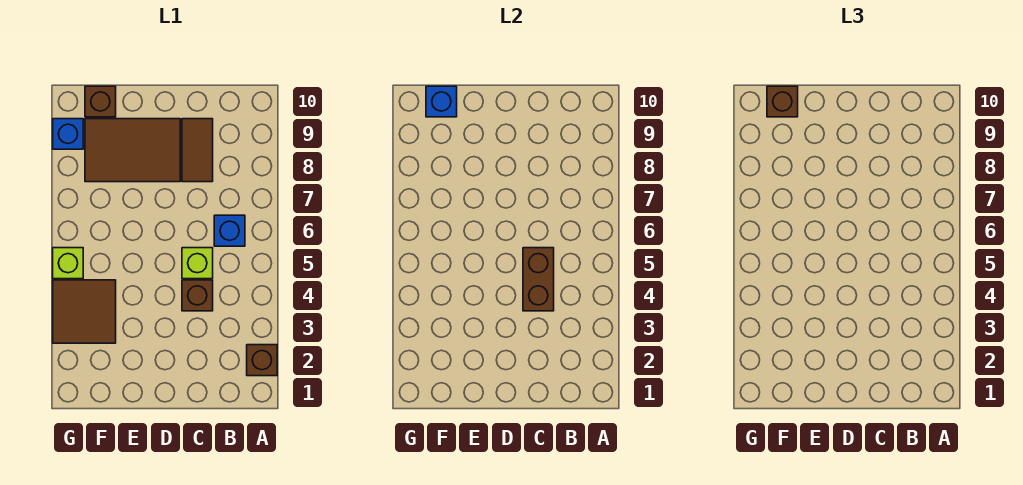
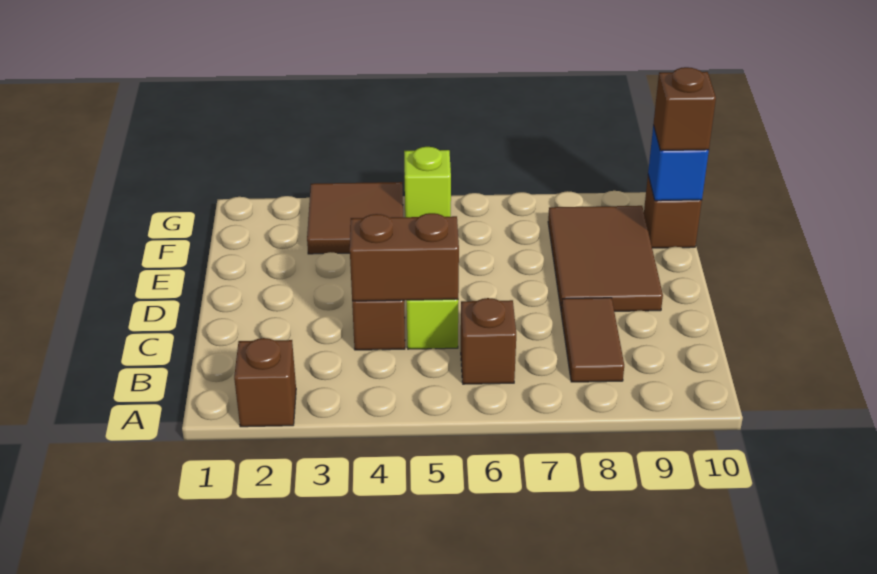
blue brick B6 level 1 -> brown brick B6 level 1
brown tile C8:C9 level 1 -> brown tile B8:C8 level 1
blue brick G9 level 1 -> none

